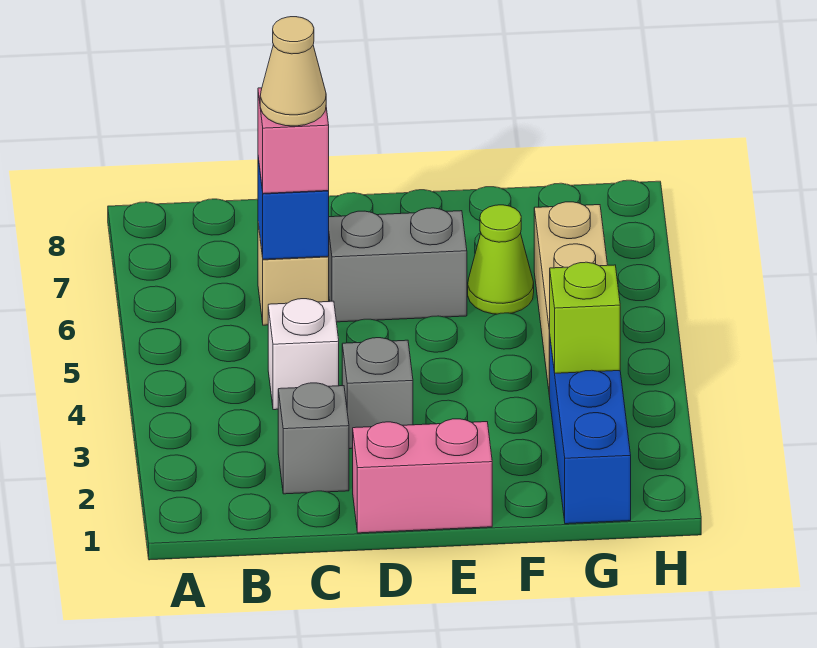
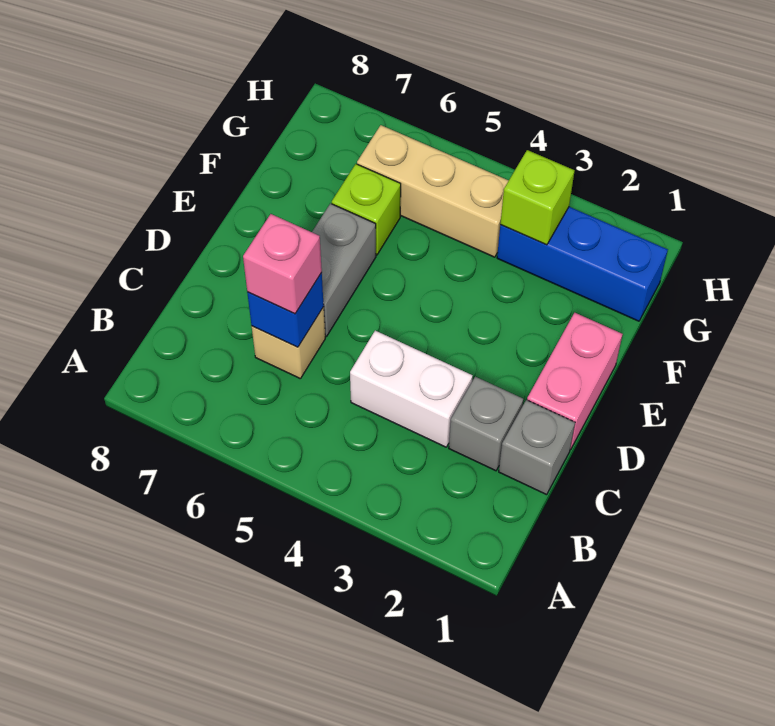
white brick C4 level 1 -> white brick C3:C4 level 1
tan cone C6 level 4 -> none
grey brick D3 level 1 -> grey brick C1 level 1
lime cone F6 level 1 -> lime brick F6 level 1

